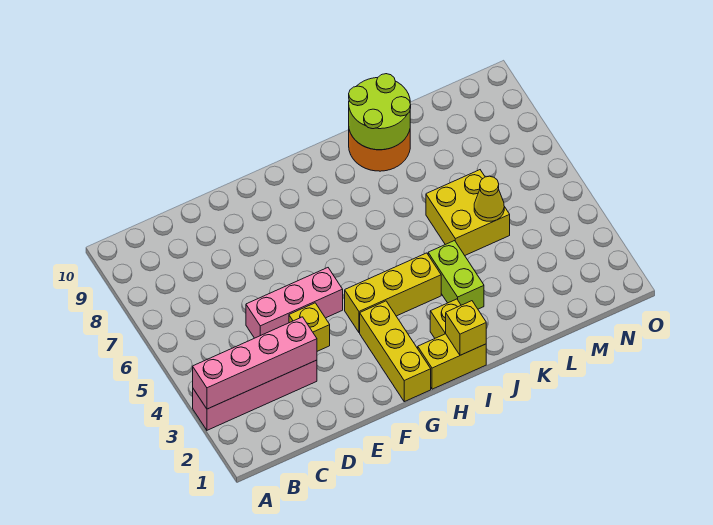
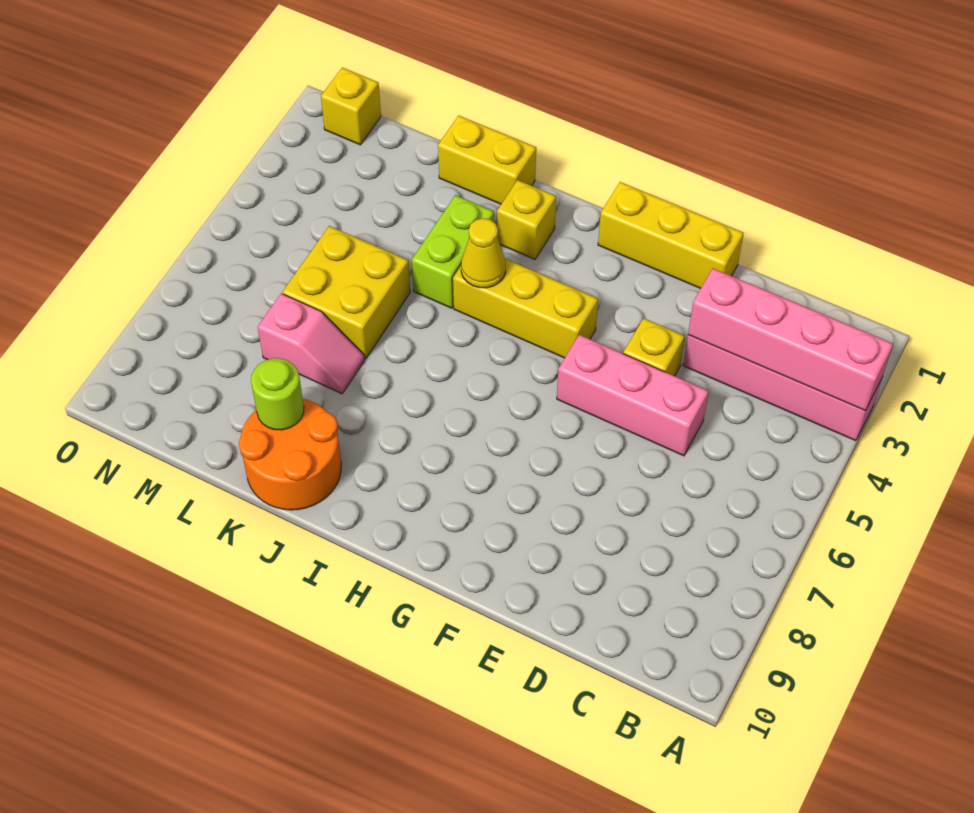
yellow brick G1:G3 level 1 -> yellow brick E1:G1 level 1
yellow brick H1:I1 level 1 -> yellow brick J1:K1 level 1
yellow brick I1 level 2 -> yellow brick N1 level 1
lime round brick J9:K10 level 2 -> lime round brick K9 level 2
none -> pink slope K7:L7 level 1 top L
yellow cone L5 level 2 -> yellow cone I4 level 2

